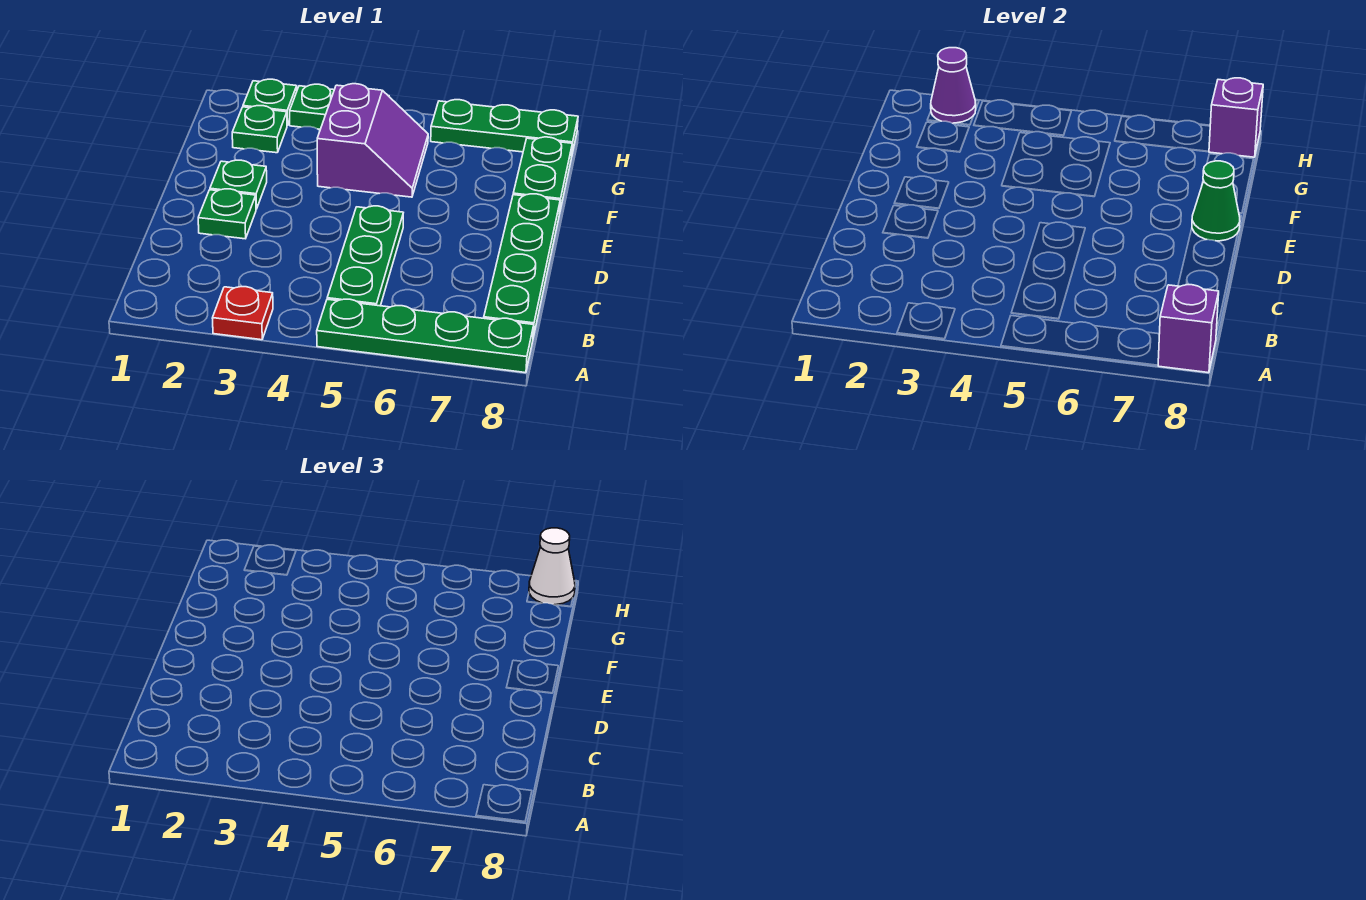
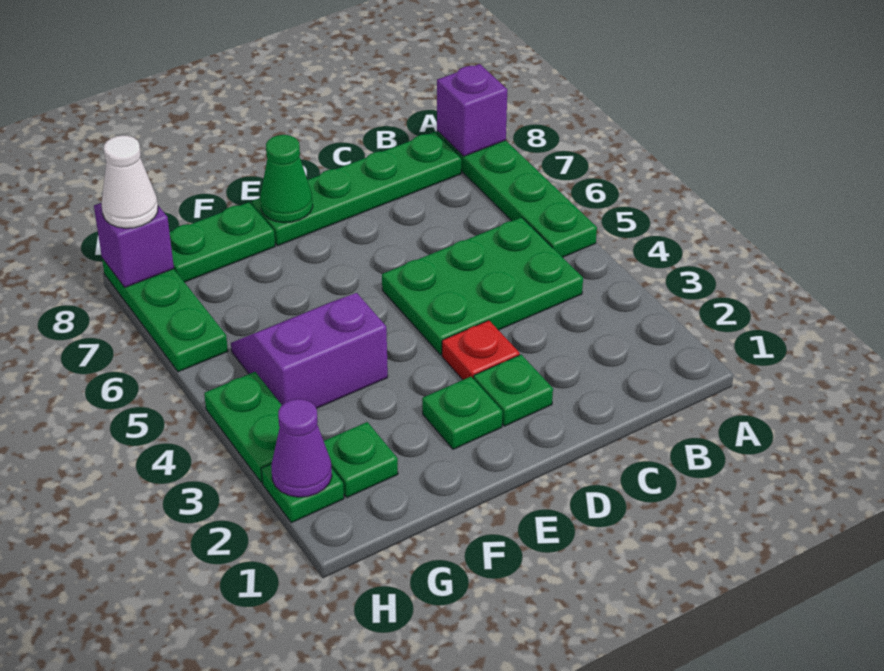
red plate A3 level 1 -> red plate D3 level 1
green plate B5:D5 level 1 -> green plate B4:D5 level 1

